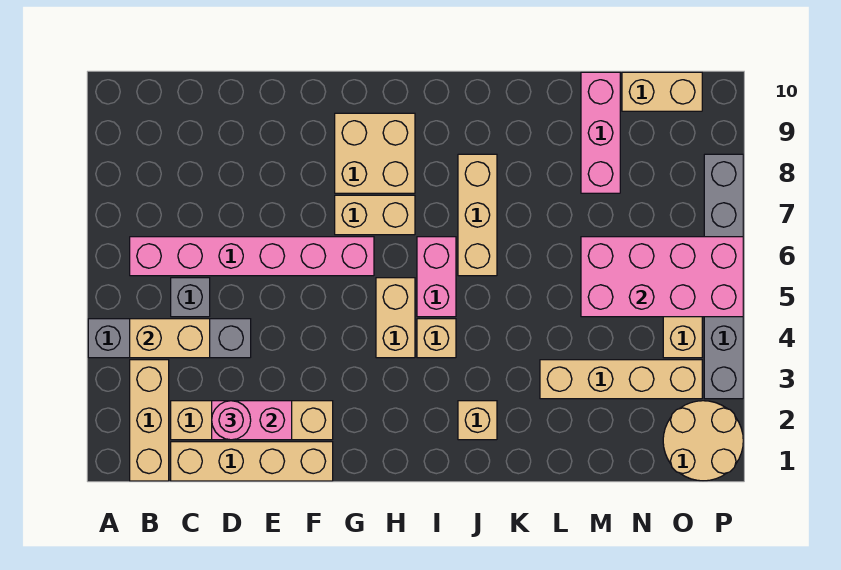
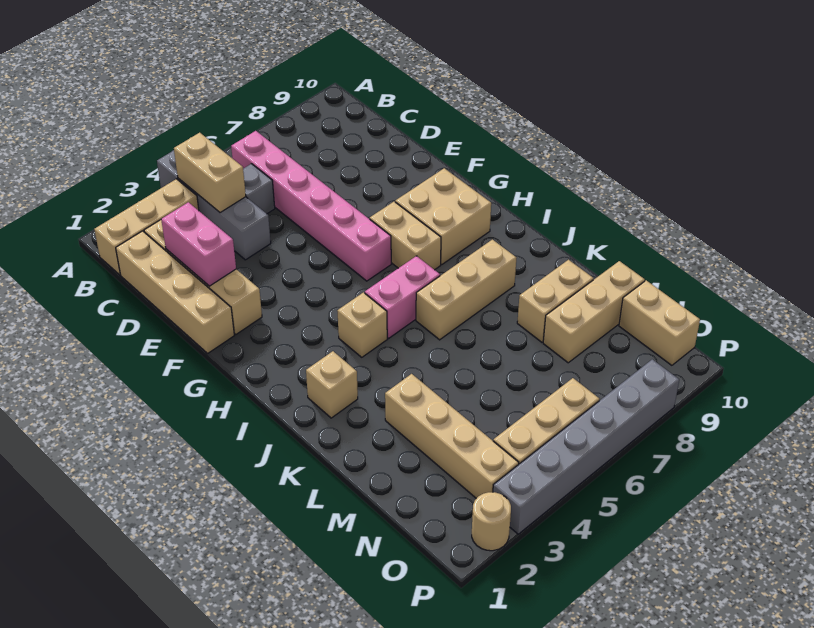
pink round brick D2 level 3 -> none
tan brick H4:H5 level 1 -> tan brick L8:L9 level 1
pink brick M5:P6 level 2 -> none
pink brick M8:M10 level 1 -> tan brick M8:M10 level 1
tan round brick O1:P2 level 1 -> tan round brick P2 level 1

